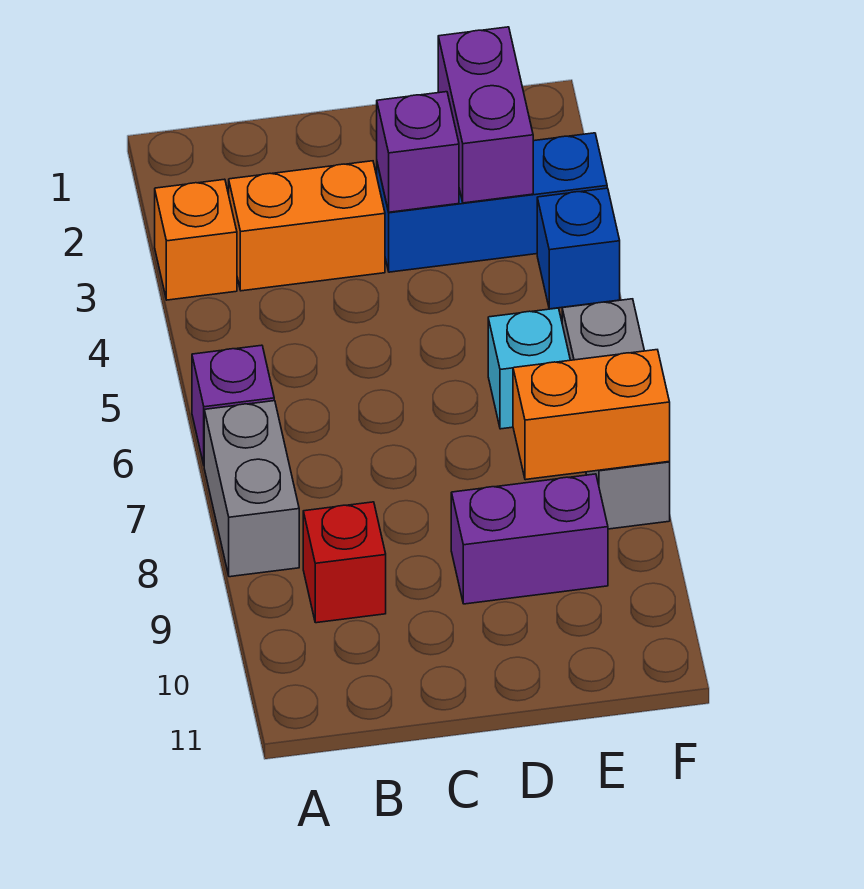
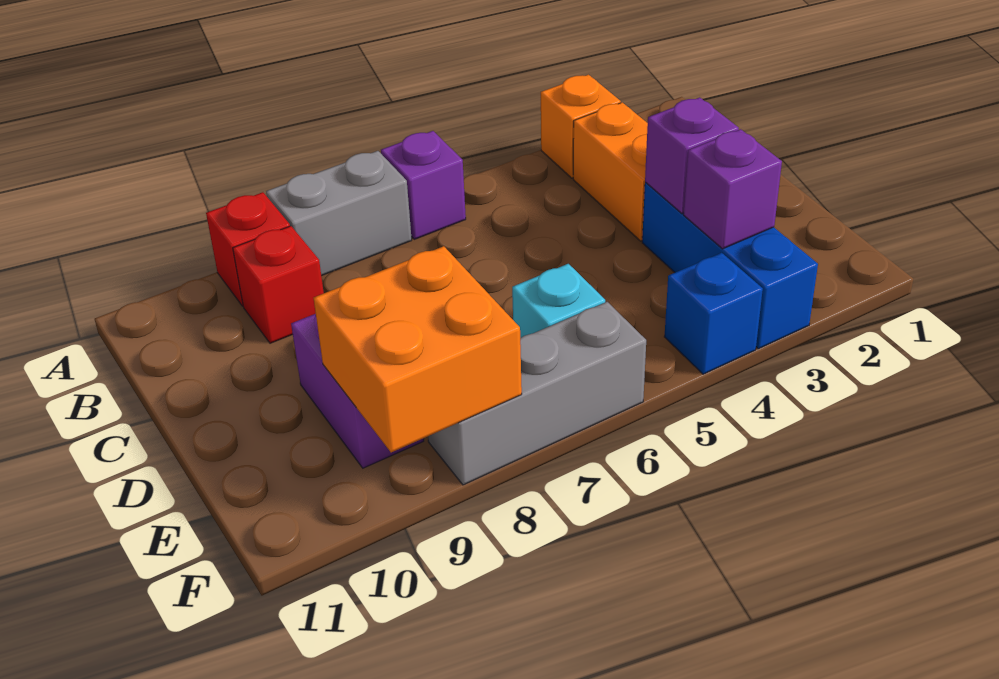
none -> red brick A9 level 1
purple brick E2:E3 level 2 -> purple brick E3 level 2
orange brick E8:F8 level 2 -> orange brick E8:F9 level 2

